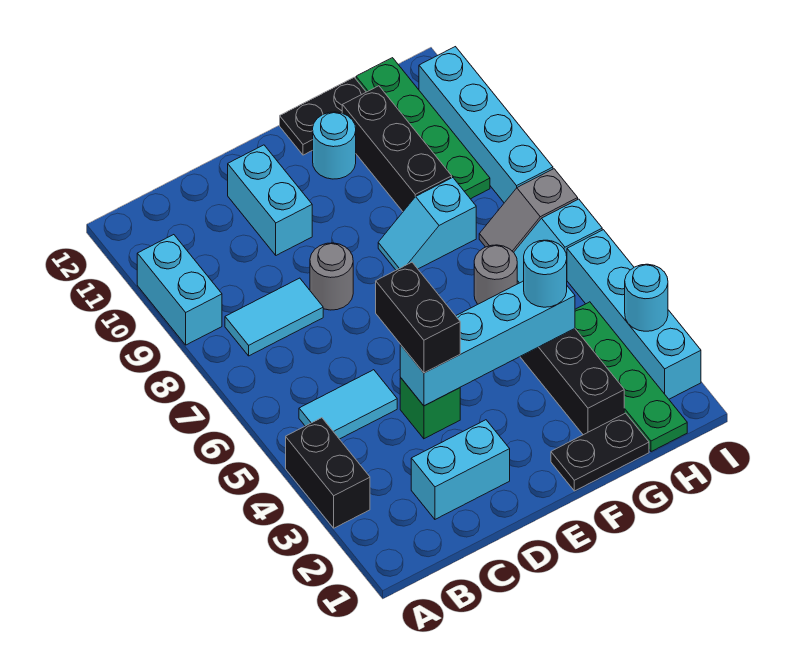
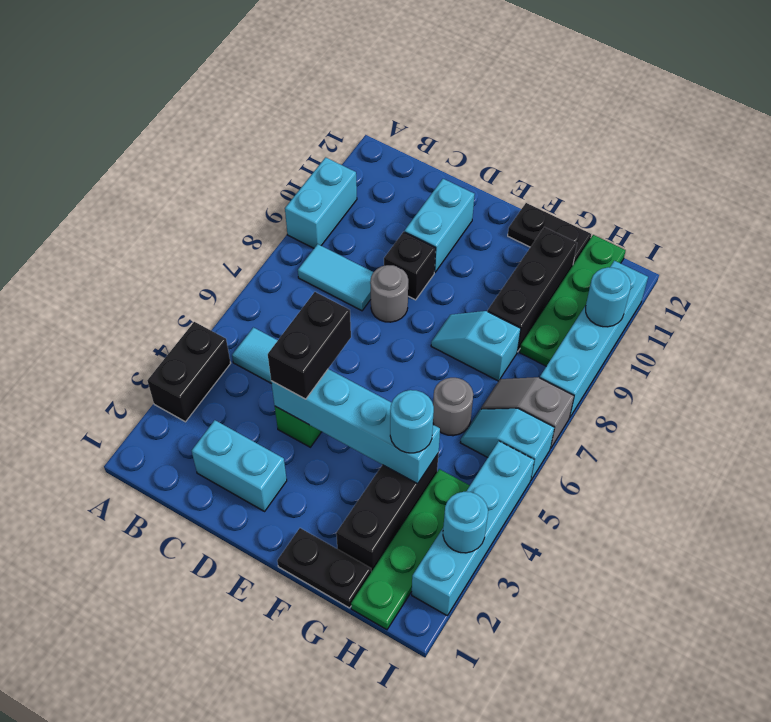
none -> black brick D9 level 1
cyan round brick F11 level 1 -> cyan round brick I10 level 2

